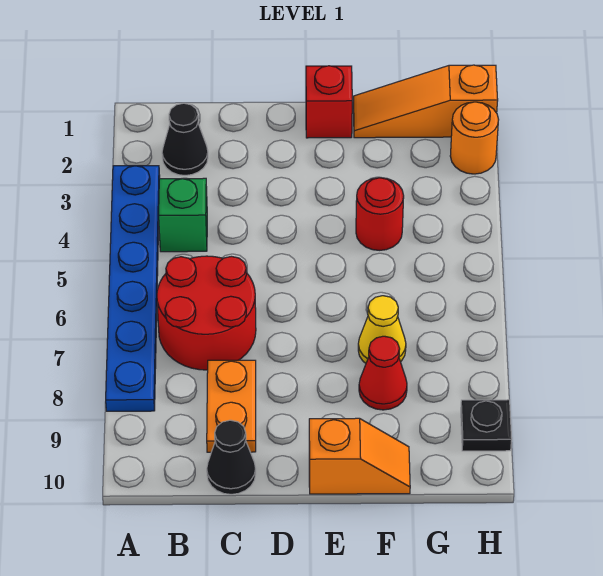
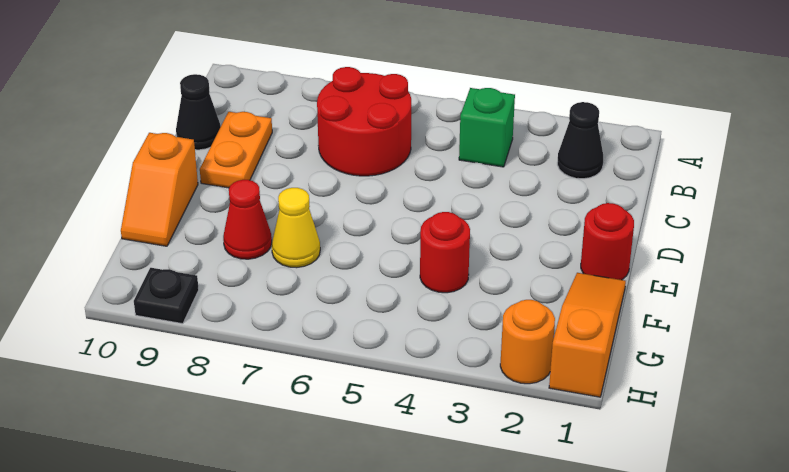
blue plate A3:A8 level 1 -> none
orange plate C8:C9 level 1 -> orange plate C9:D9 level 1
red brick E1 level 1 -> red round brick E1 level 1

